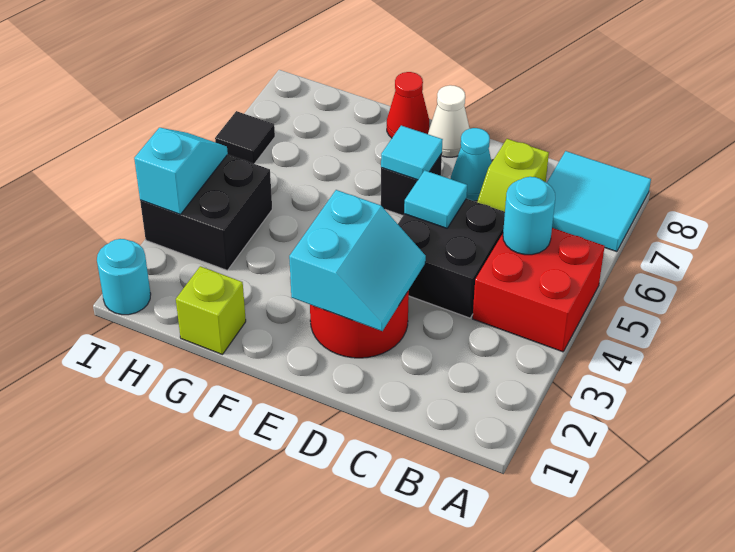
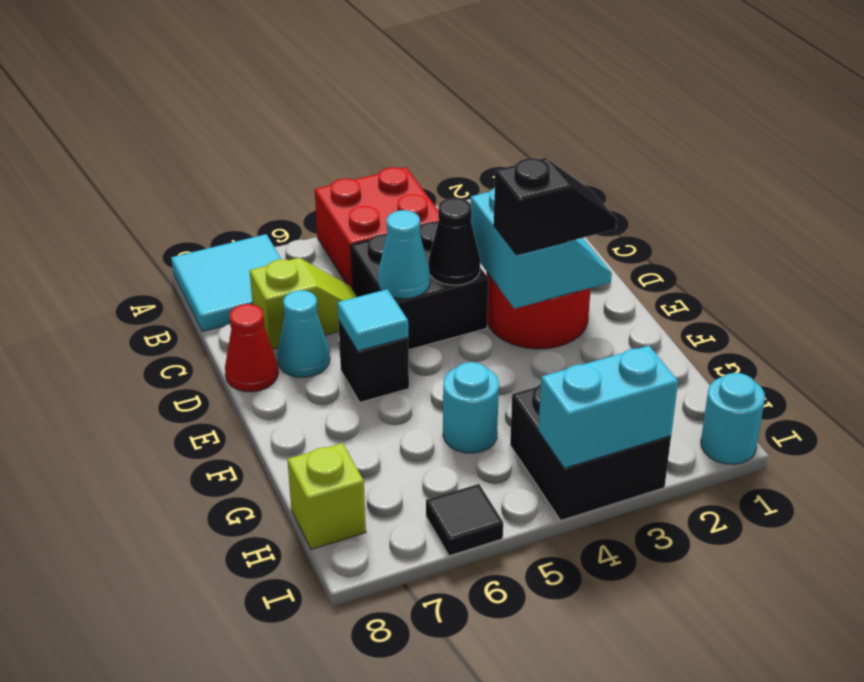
cyan round brick B5 level 2 -> cyan round brick G5 level 1
cyan slope D2:E3 level 2 top E -> cyan slope D2:E3 level 2 top 3
none -> black cone D4 level 2
cyan tile D5 level 2 -> cyan cone D5 level 2
none -> black slope E2:E3 level 3 top 3
white cone E8 level 1 -> none
red cone F8 level 1 -> red cone D8 level 1
lime brick G1 level 1 -> lime brick H8 level 1
cyan slope I3:I4 level 2 top 3 -> cyan brick I3:I4 level 2

